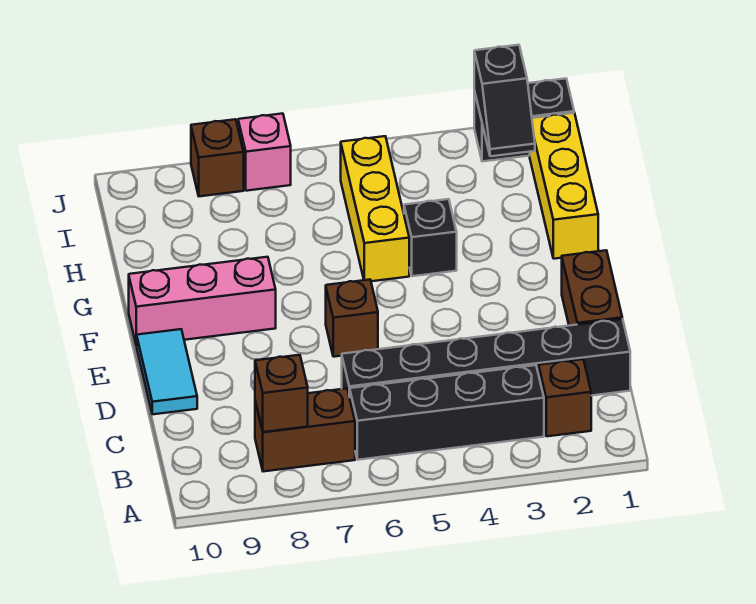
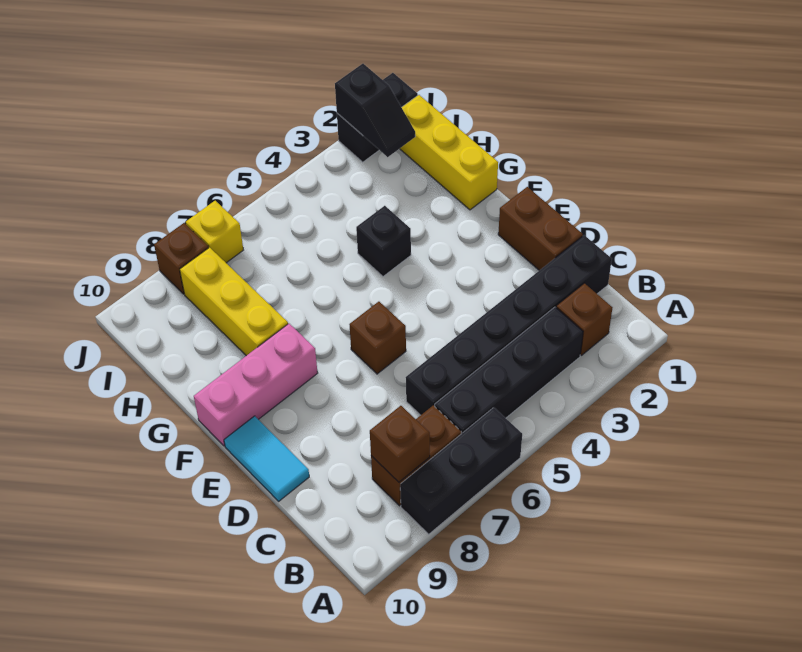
none -> black brick A6:A8 level 1
yellow brick G5:I5 level 1 -> yellow brick G8:I8 level 1
pink brick J7 level 1 -> yellow brick J7 level 1

